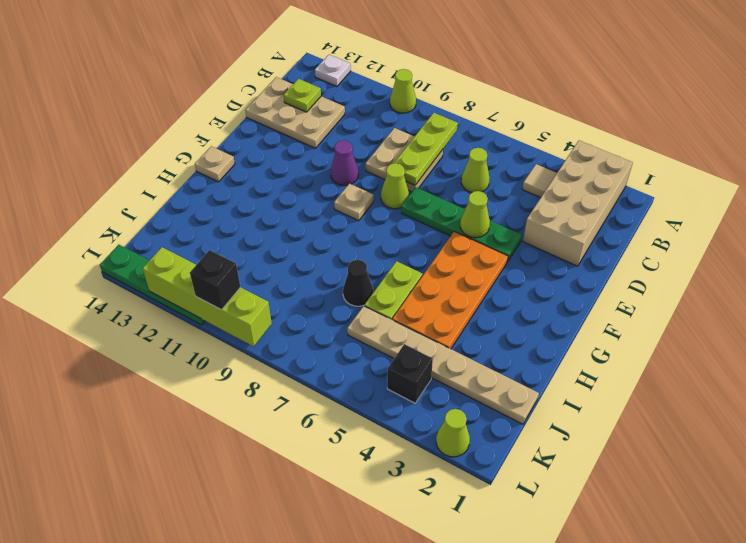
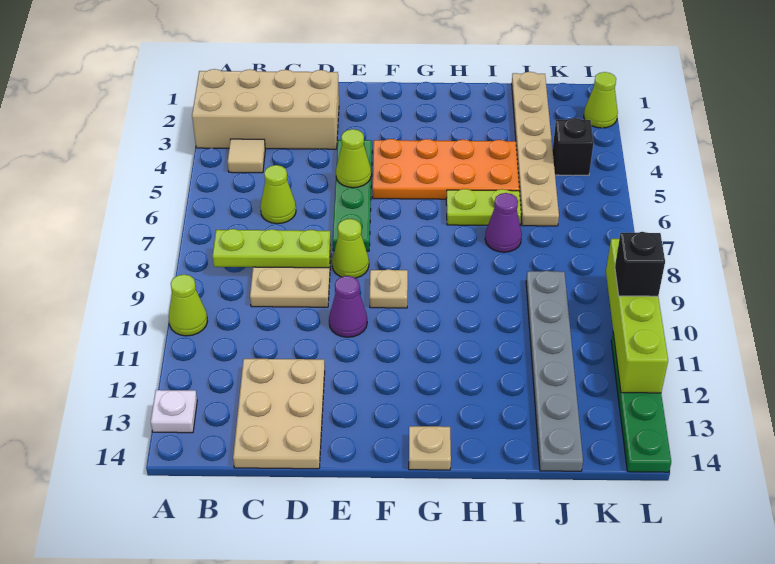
lime plate C13 level 2 -> none
black cone I7 level 1 -> purple cone I7 level 1
none -> grey plate J9:J14 level 1

